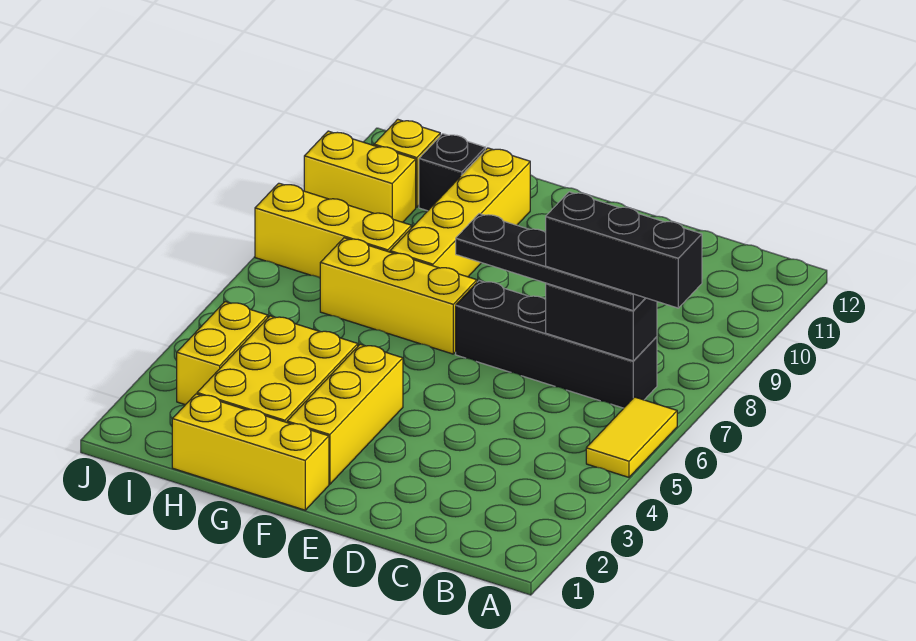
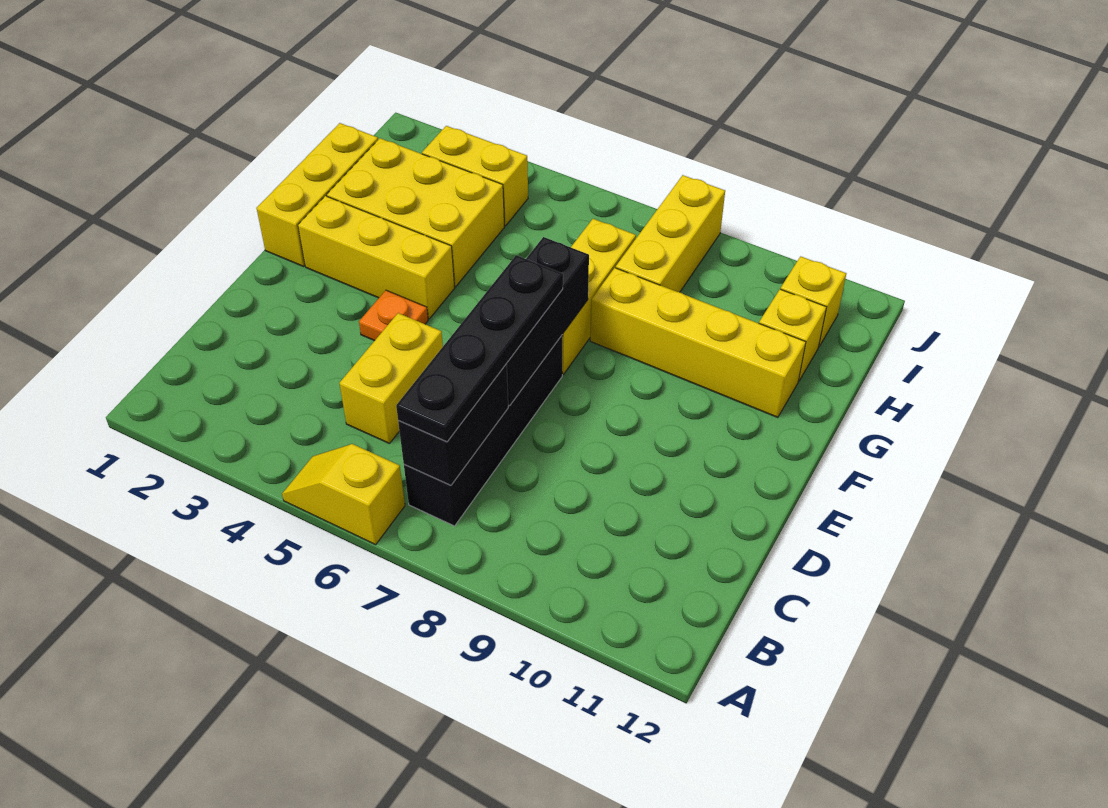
yellow tile A5:A6 level 1 -> yellow slope A5:A6 level 1 top 6
black brick A7:C7 level 4 -> black brick D7:F7 level 2
none -> orange plate E4 level 1
black brick H11 level 1 -> yellow brick H11 level 1
yellow brick I10:J10 level 1 -> yellow brick C5:D5 level 1

